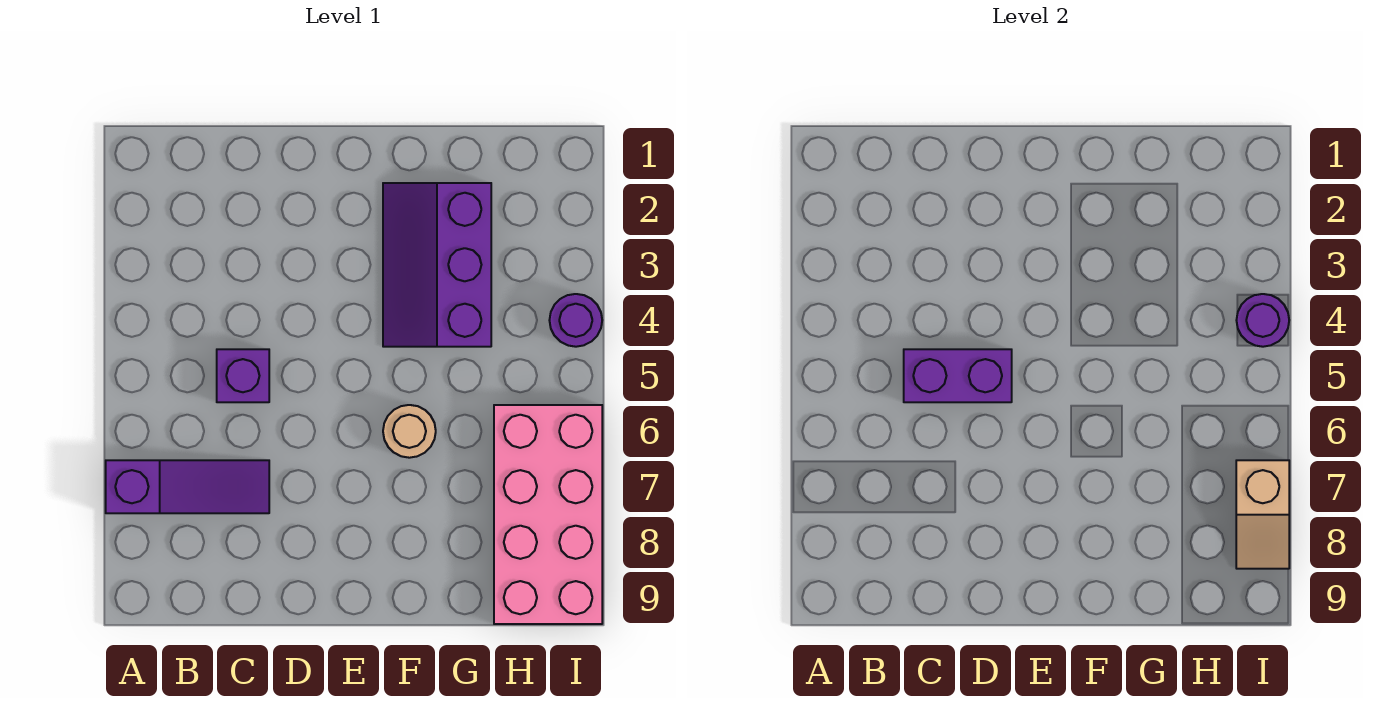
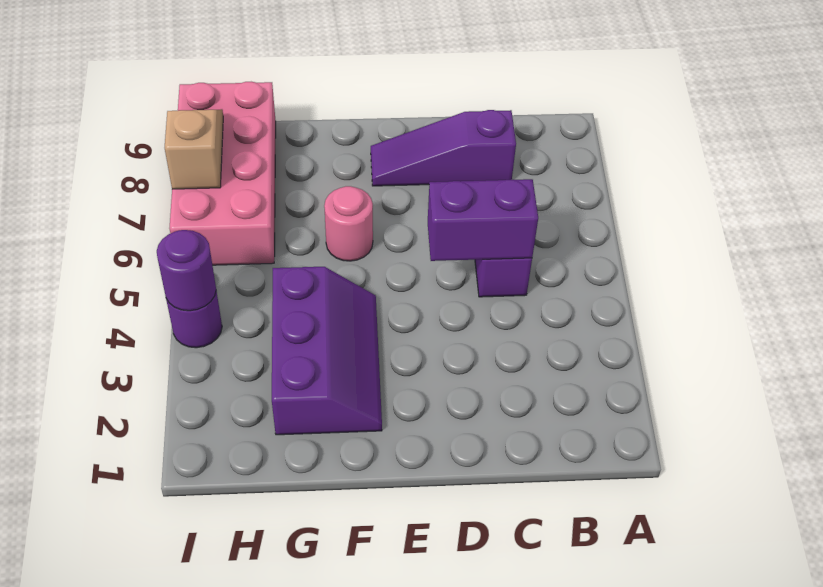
purple slope A7:C7 level 1 top A -> purple slope C8:E8 level 1 top C
tan round brick F6 level 1 -> pink round brick F6 level 1

